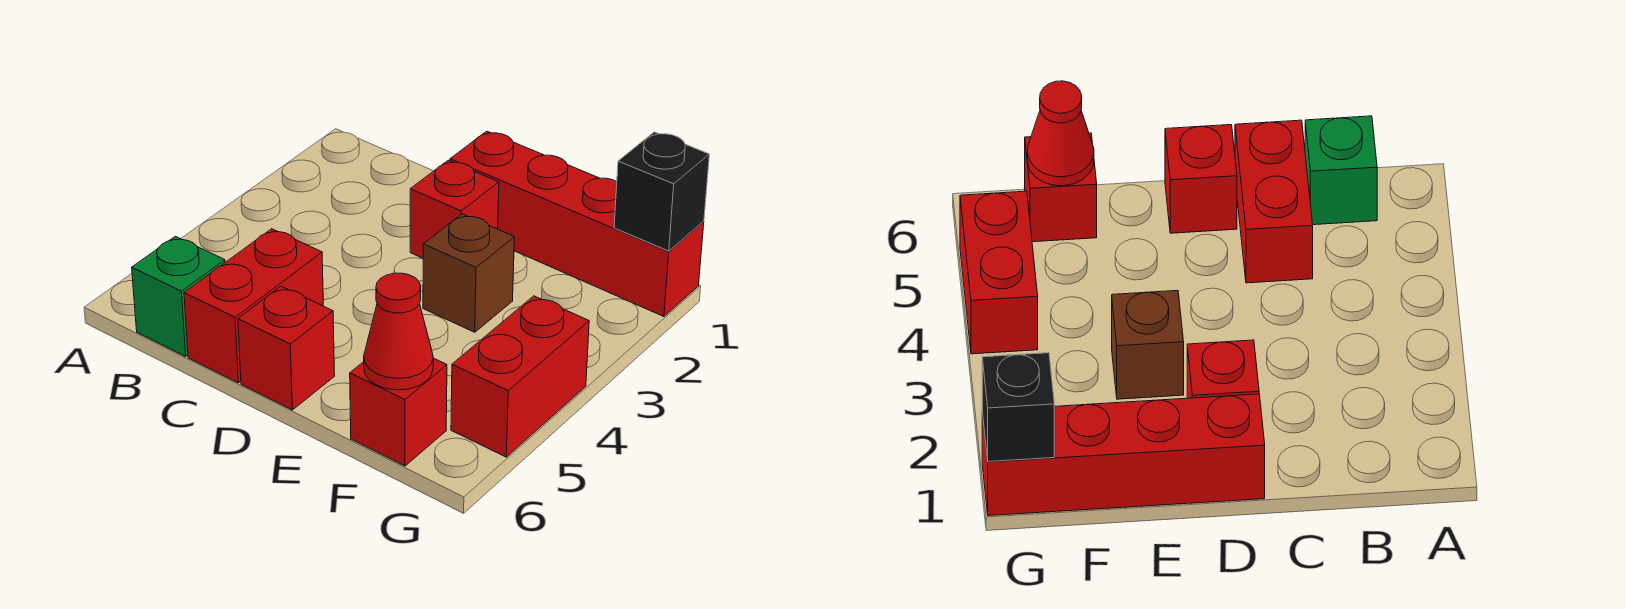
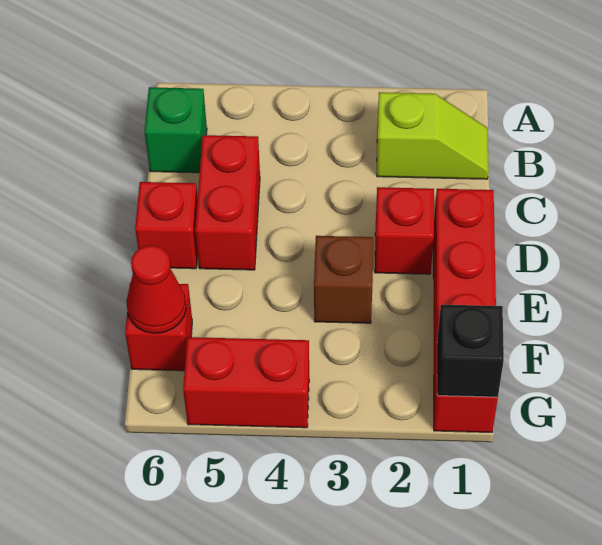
none -> lime slope B1:B2 level 1 top 2
red brick C5:C6 level 1 -> red brick C5:D5 level 1

